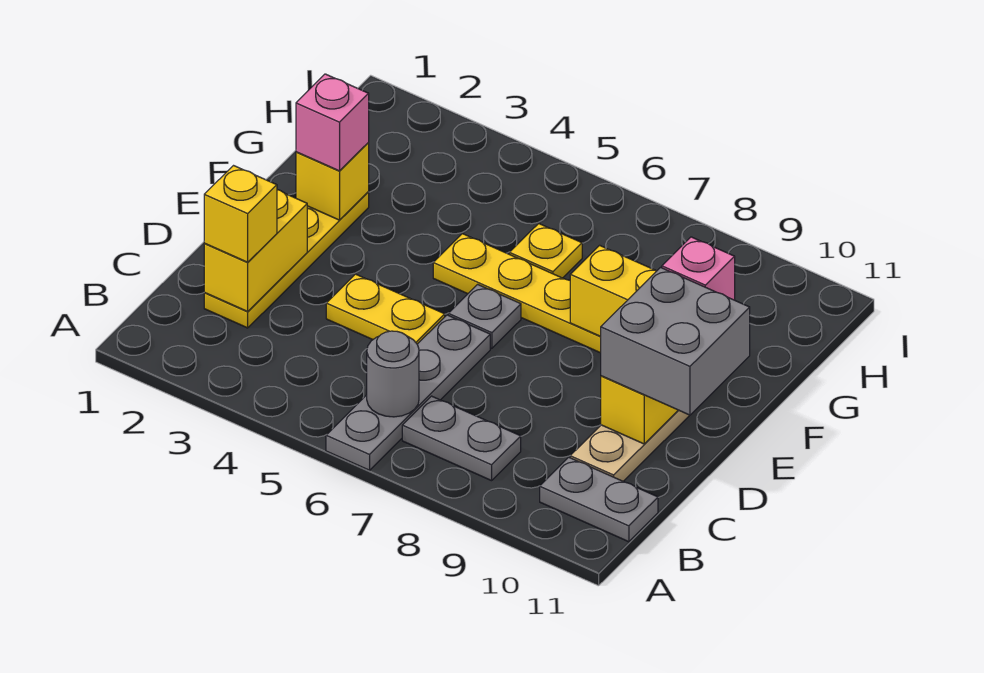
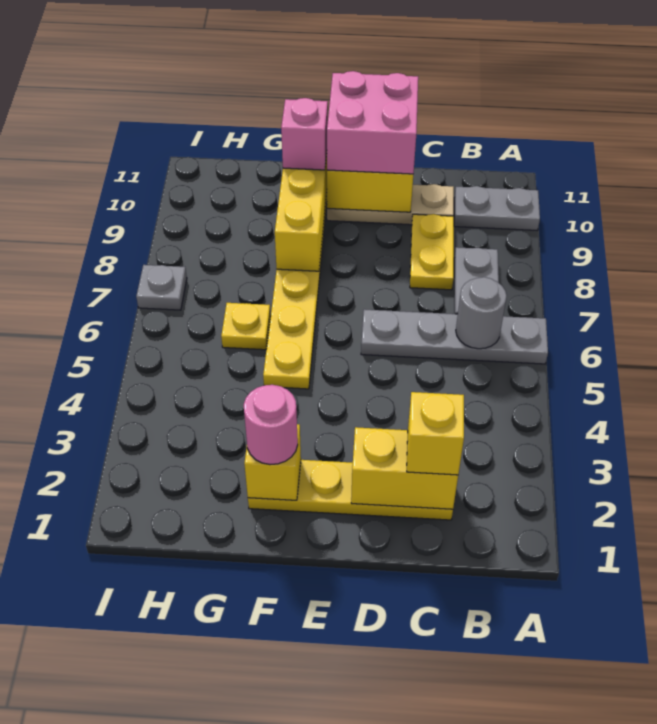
grey plate B10:B11 level 1 -> grey plate A10:B10 level 1
yellow plate D4:D5 level 1 -> yellow plate C8:C9 level 1
grey brick D10:E11 level 3 -> pink brick D10:E11 level 3
grey plate E6 level 1 -> grey plate I7 level 1
pink brick F2 level 3 -> pink round brick F2 level 3

